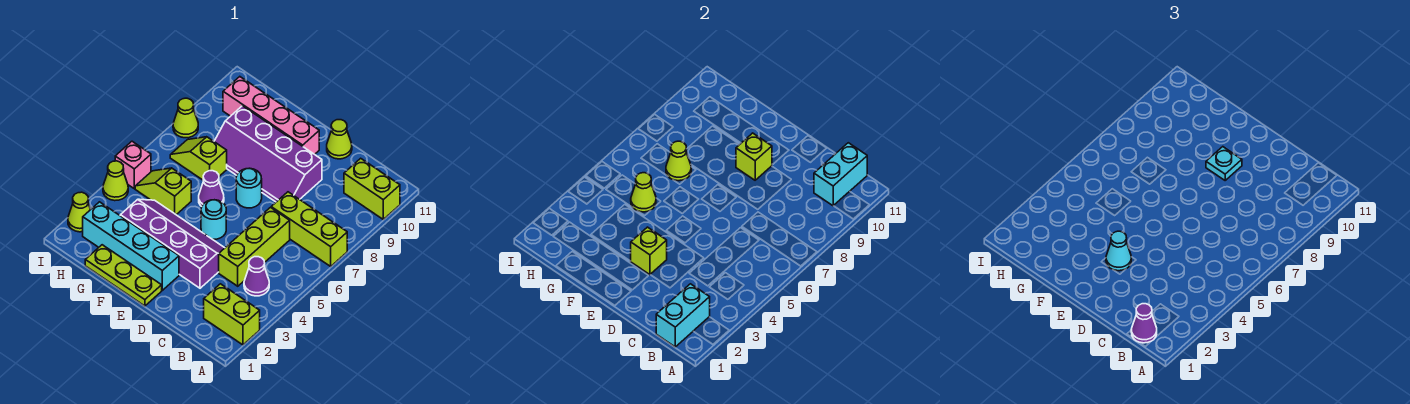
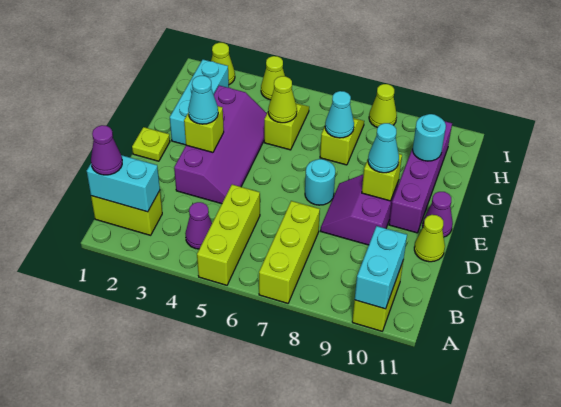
lime brick A2:B2 level 1 -> lime brick B1:B2 level 1
cyan brick B10:B11 level 2 -> cyan brick A10:B10 level 2
lime brick C4:C6 level 1 -> lime brick A5:C5 level 1
purple slope D8:G9 level 1 top 9 -> purple slope D8:E9 level 1 top 9
lime plate E1:G1 level 1 -> lime plate E1 level 1
cyan brick E2:H2 level 1 -> cyan brick F2:H2 level 1
cyan round brick E5 level 1 -> cyan round brick G10 level 2
cyan plate E9 level 3 -> cyan cone E9 level 3
pink brick E10:H10 level 1 -> purple brick E10:H10 level 1
purple cone F6 level 1 -> purple cone E11 level 1
lime cone G7 level 2 -> cyan cone G7 level 2
pink brick I5 level 1 -> none

